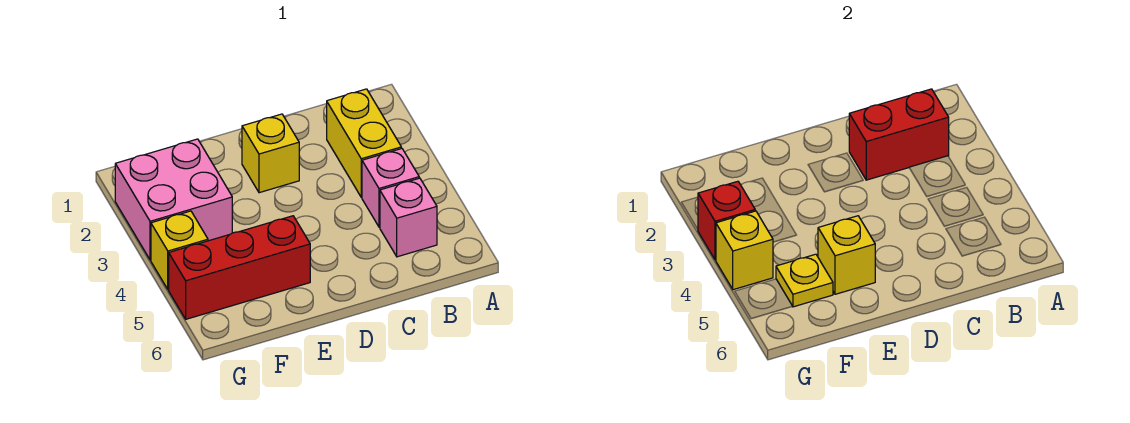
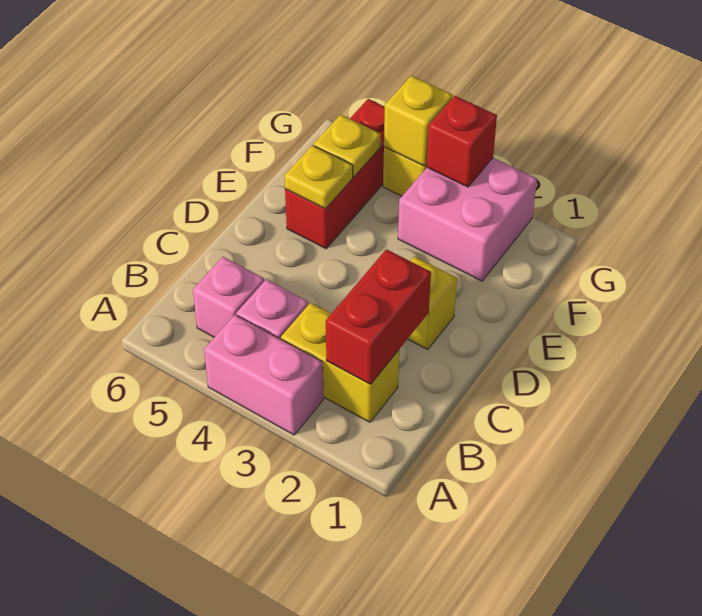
none -> pink brick A3:A4 level 1
yellow brick E5 level 2 -> yellow plate E5 level 2

